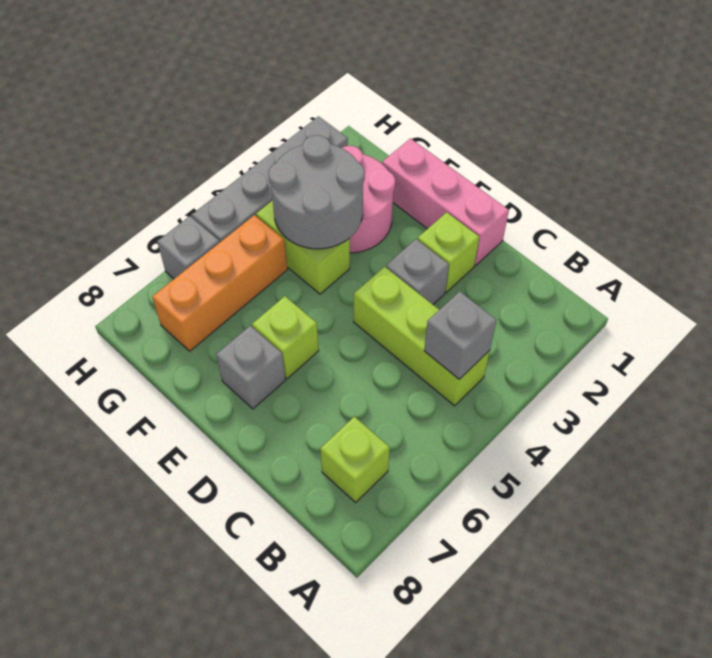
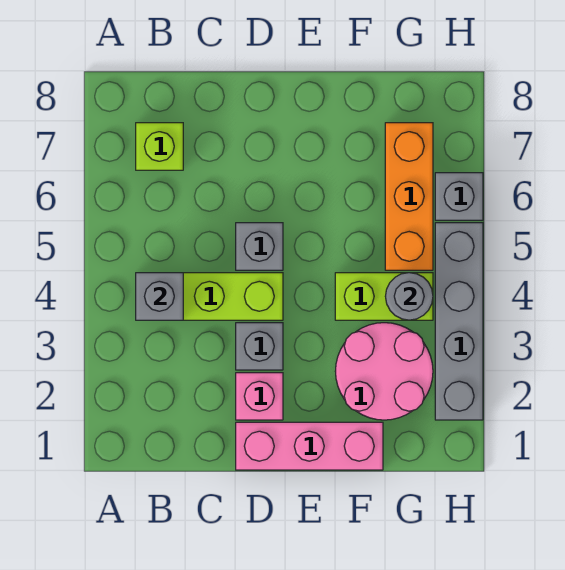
lime brick D2 level 1 -> pink brick D2 level 1
lime brick E6 level 1 -> none
grey brick E7 level 1 -> grey brick D5 level 1
grey round brick F3:G4 level 2 -> grey round brick G4 level 2

